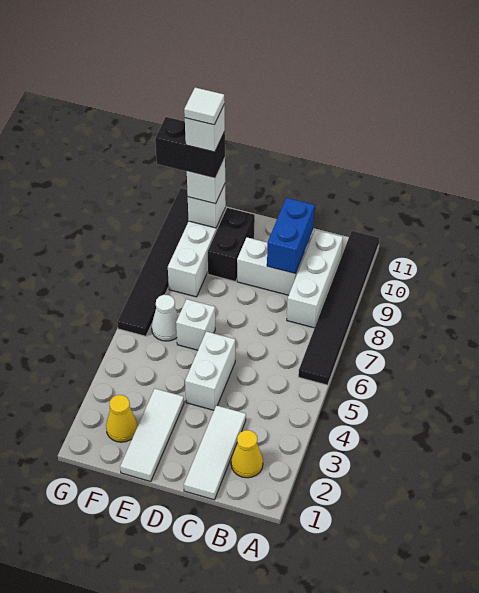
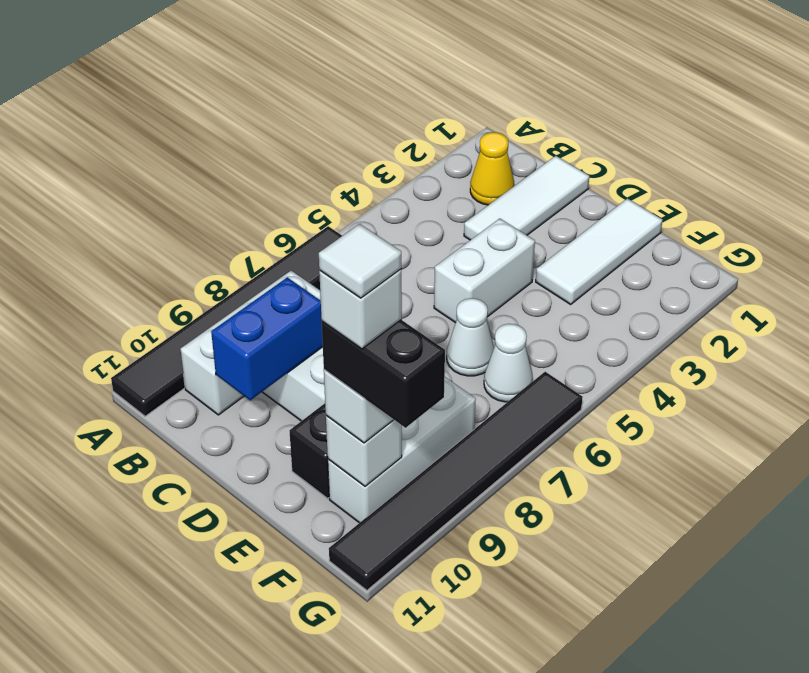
white brick E6 level 1 -> white cone E6 level 1
yellow cone F2 level 1 -> none

